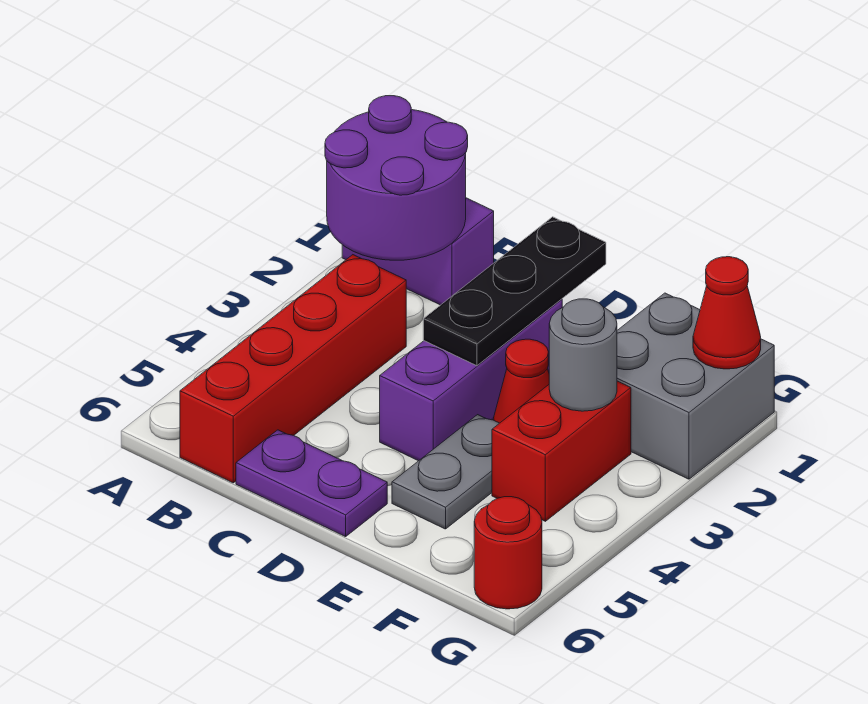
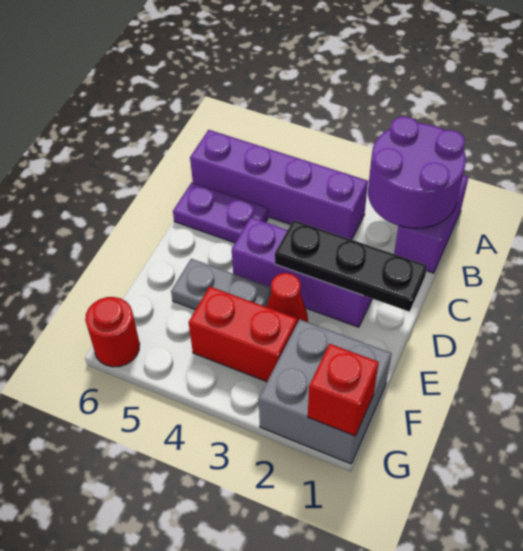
red brick B3:B6 level 1 -> purple brick B3:B6 level 1
purple plate C6:D6 level 1 -> purple plate C5:C6 level 1
grey round brick F3 level 2 -> none
red cone G1 level 2 -> red brick G1 level 2

